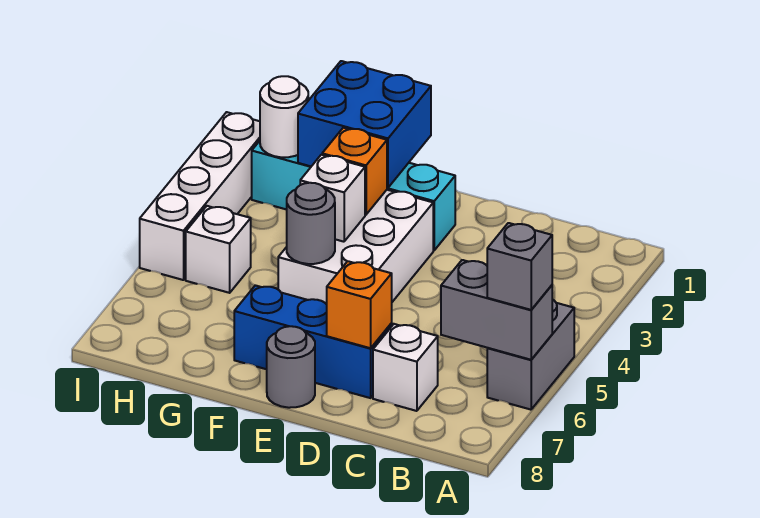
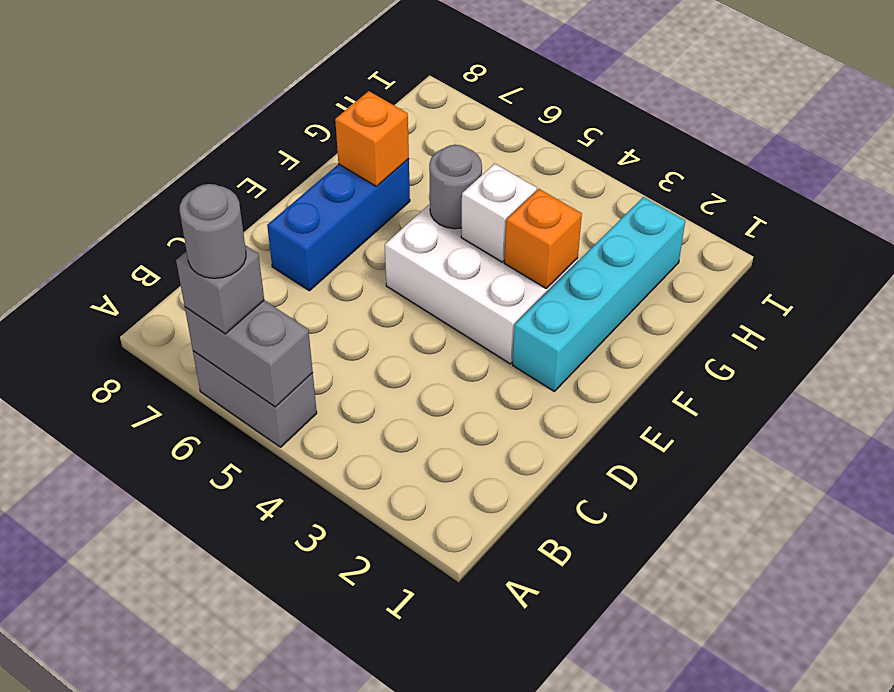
grey brick A6:B6 level 2 -> grey brick A5:A6 level 2
white brick C7 level 1 -> none
orange brick D7 level 2 -> orange brick F7 level 2
grey round brick E8 level 1 -> grey round brick A6 level 4
blue brick F1:G2 level 2 -> none
white round brick H2 level 2 -> none
white brick H5 level 1 -> none
white brick I2:I5 level 1 -> none

